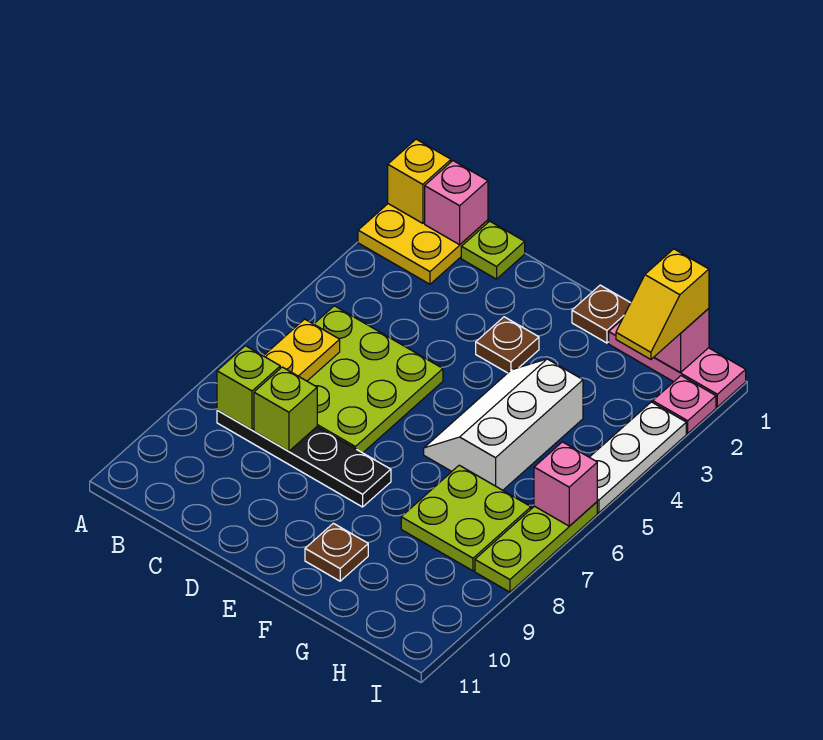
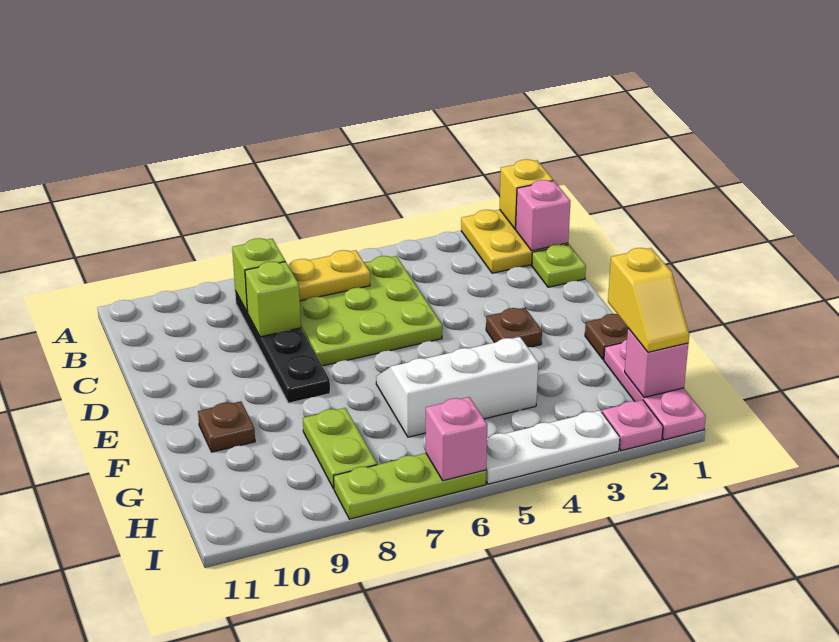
lime plate G7:H8 level 1 -> lime plate G8:H8 level 1
yellow slope H1:H2 level 3 top 1 -> yellow slope G1:H1 level 3 top G

